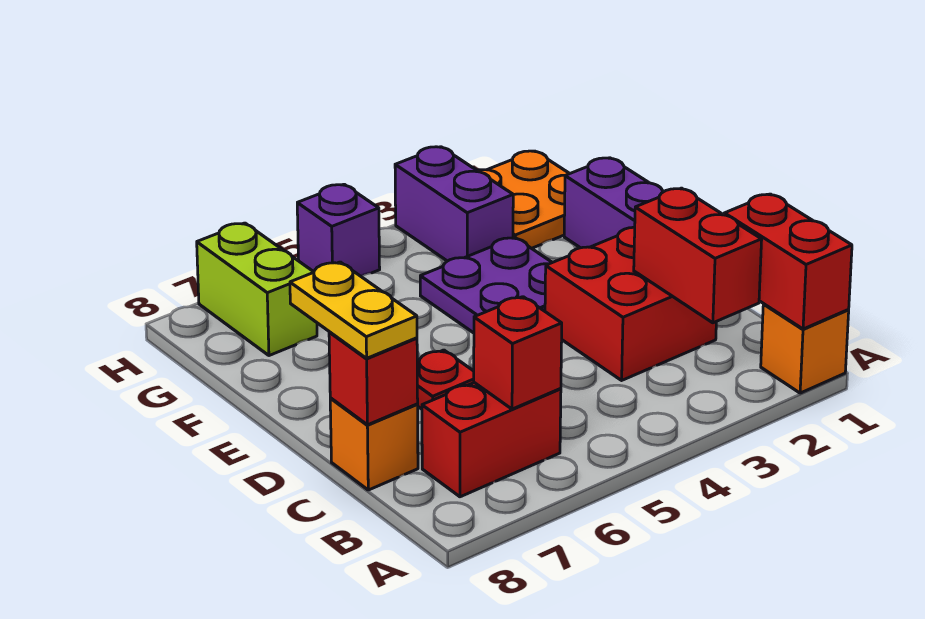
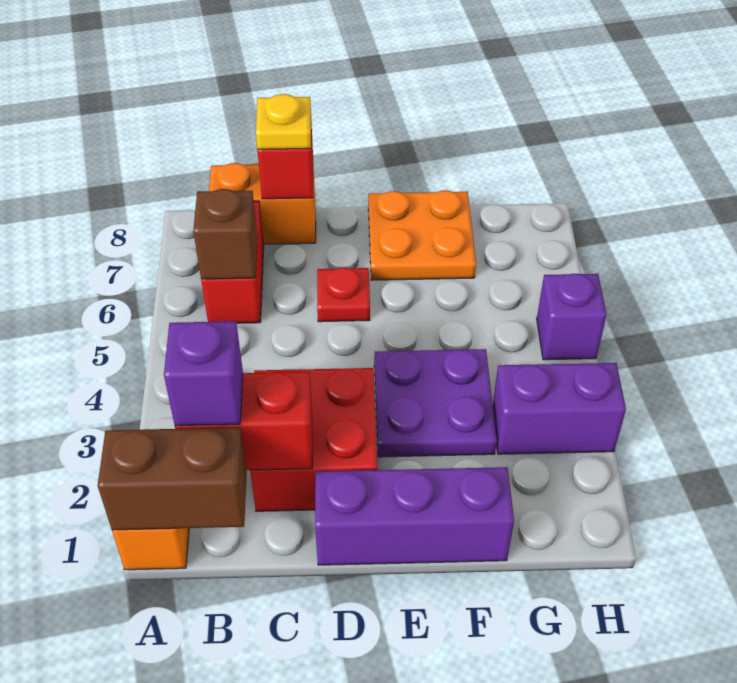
red brick A1:B1 level 2 -> brown brick A1:B1 level 2
none -> purple brick B2 level 3
red brick B6 level 2 -> brown brick B6 level 2
orange brick C8 level 1 -> orange brick B8:C8 level 1
yellow plate C8:D8 level 3 -> yellow plate C8 level 3
orange plate G1:H2 level 1 -> orange plate E7:F8 level 1
lime brick G7:H7 level 1 -> none

